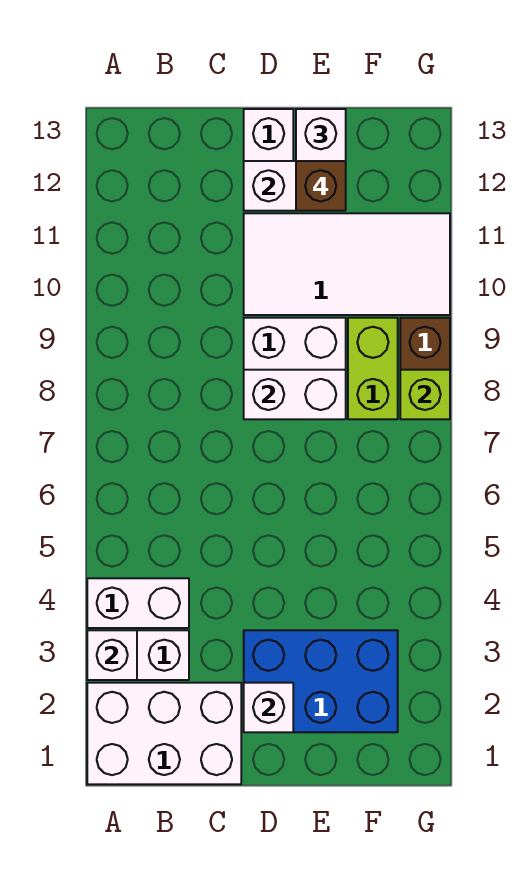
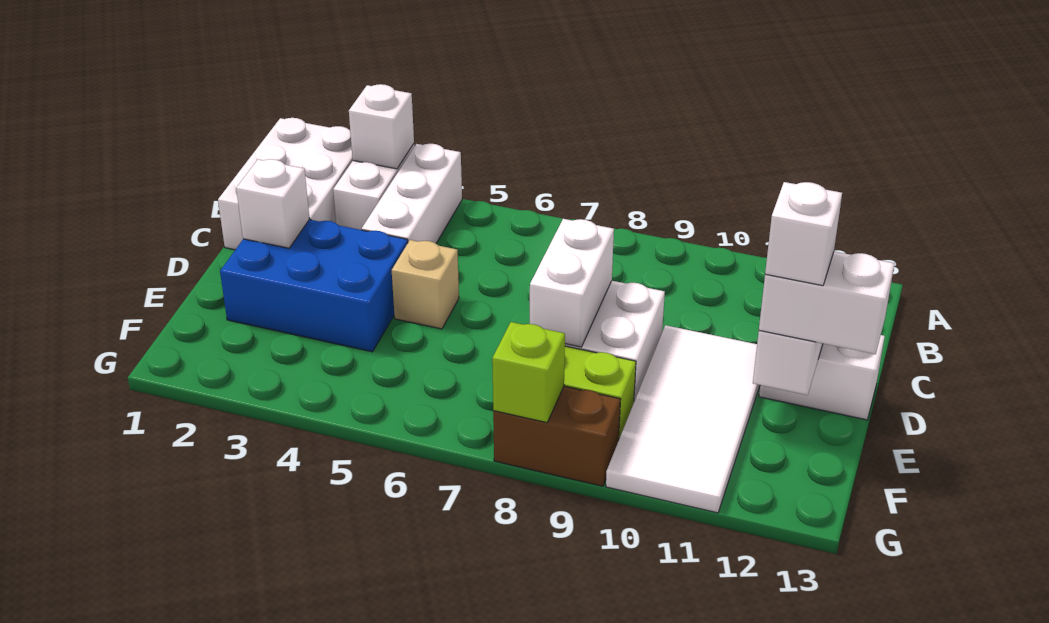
white brick A4:B4 level 1 -> white brick A4:C4 level 1
blue brick D2:F3 level 1 -> blue brick D2:E4 level 1
none -> tan brick D5 level 1
brown brick E12 level 4 -> white brick E12 level 4

